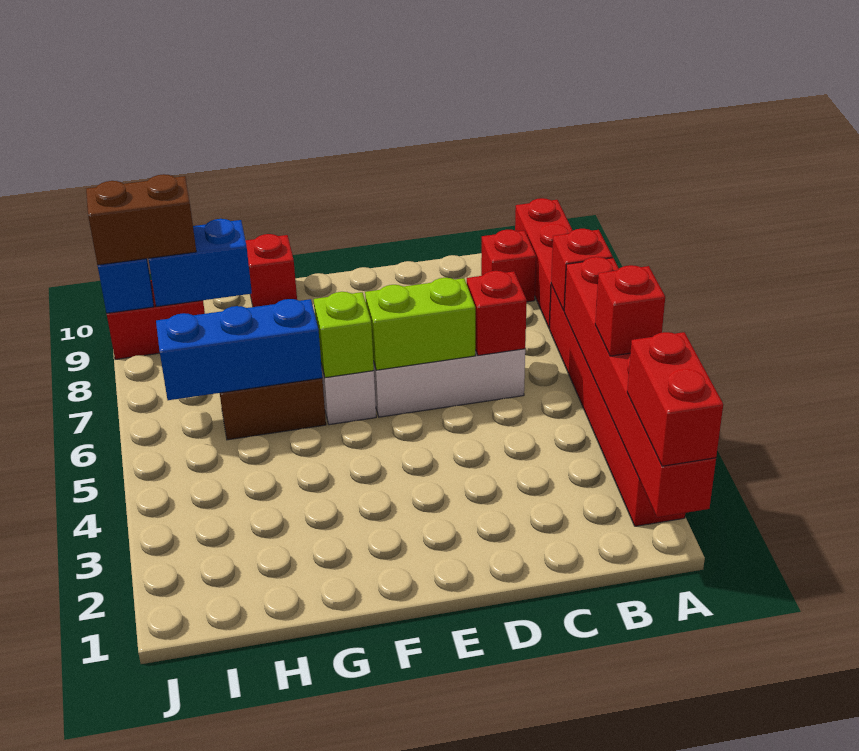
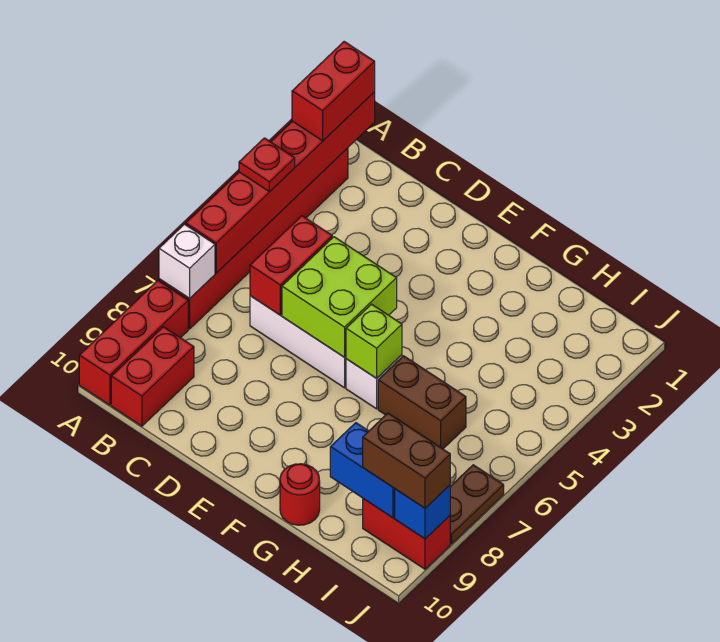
red brick A4 level 3 -> red plate A4 level 3
red brick A7 level 2 -> white brick A7 level 2
red brick B9 level 1 -> red brick B9:B10 level 1
red brick C6 level 2 -> red brick C5:C6 level 2
lime brick D6:E6 level 2 -> lime brick D5:E6 level 2
blue brick G6:I6 level 2 -> none
red brick G10 level 1 -> red round brick G10 level 1
none -> brown plate J7:J8 level 1

